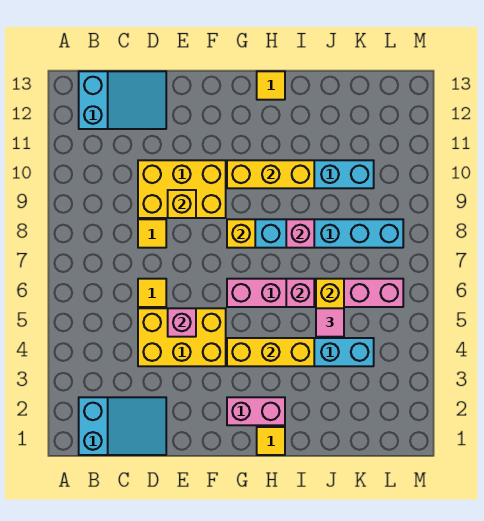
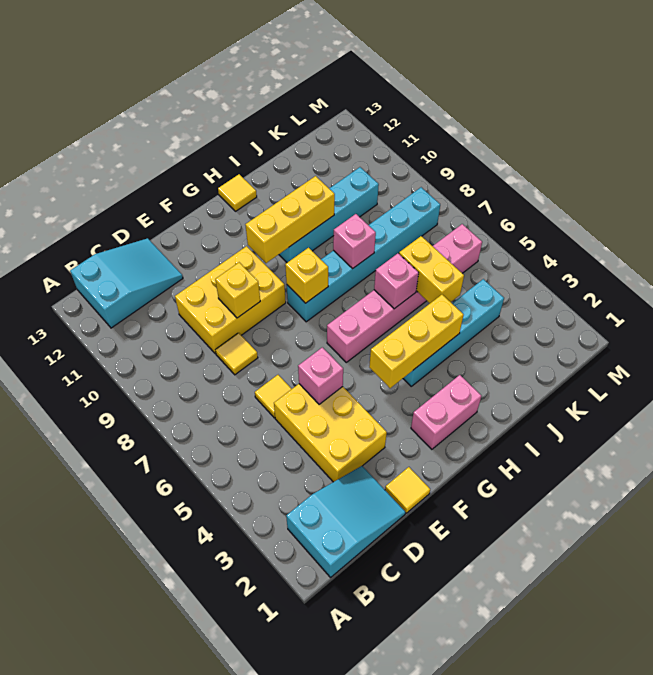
yellow brick D4:F5 level 1 -> yellow brick D3:E5 level 1
yellow tile H1 level 1 -> yellow tile E1 level 1
pink tile J5 level 3 -> none

